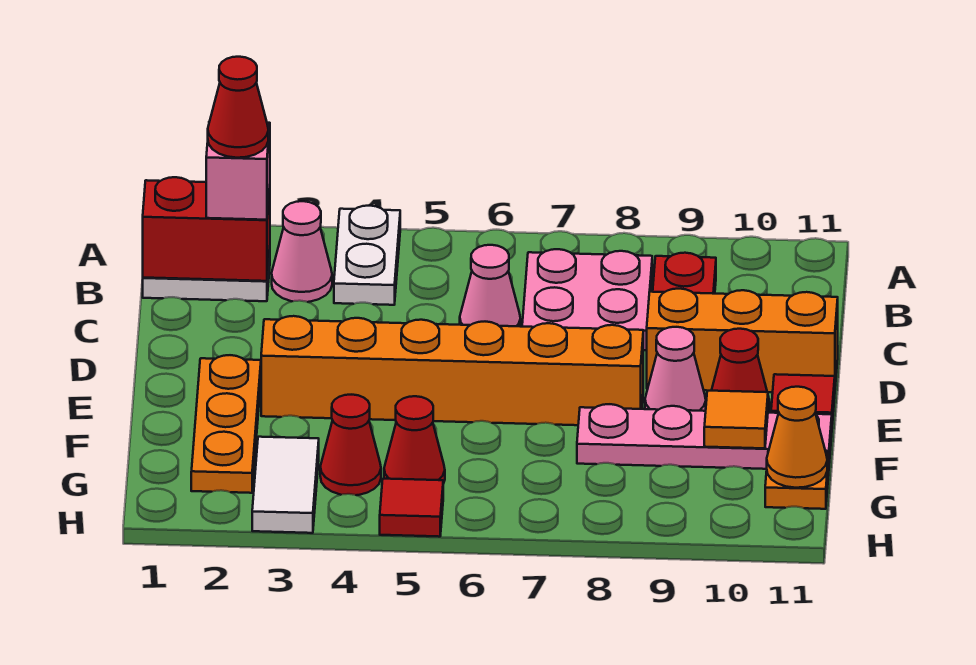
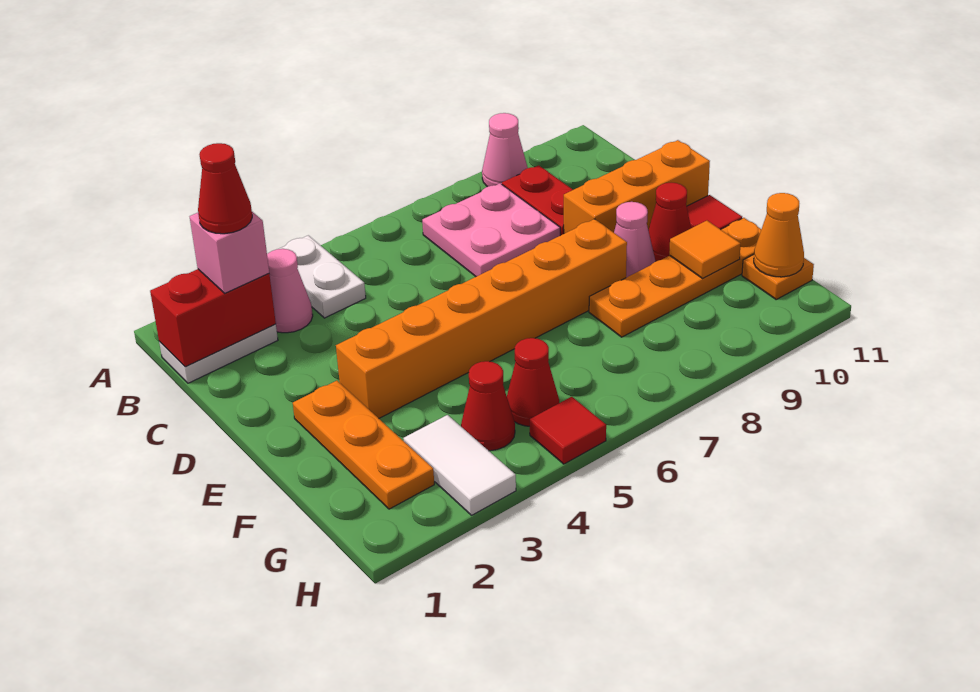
pink cone C6 level 1 -> pink cone A9 level 1
pink plate F8:F11 level 1 -> orange plate F8:F11 level 1

